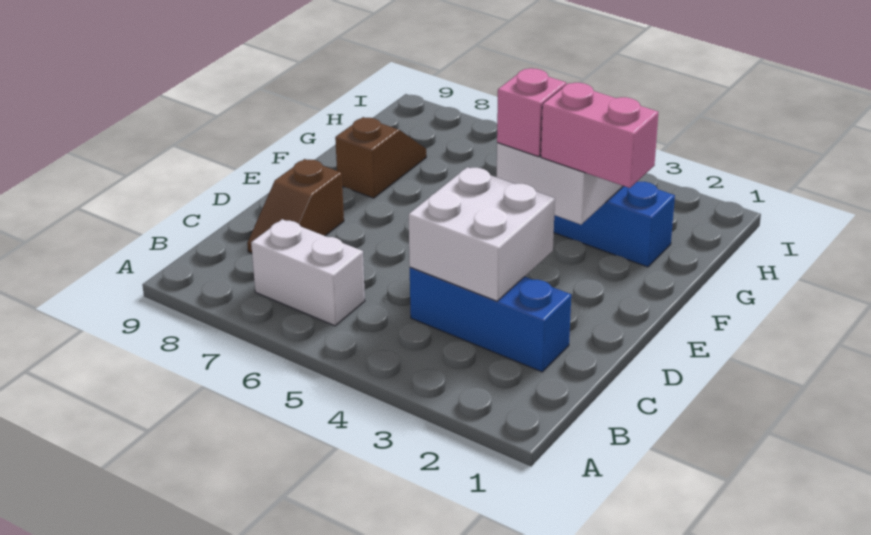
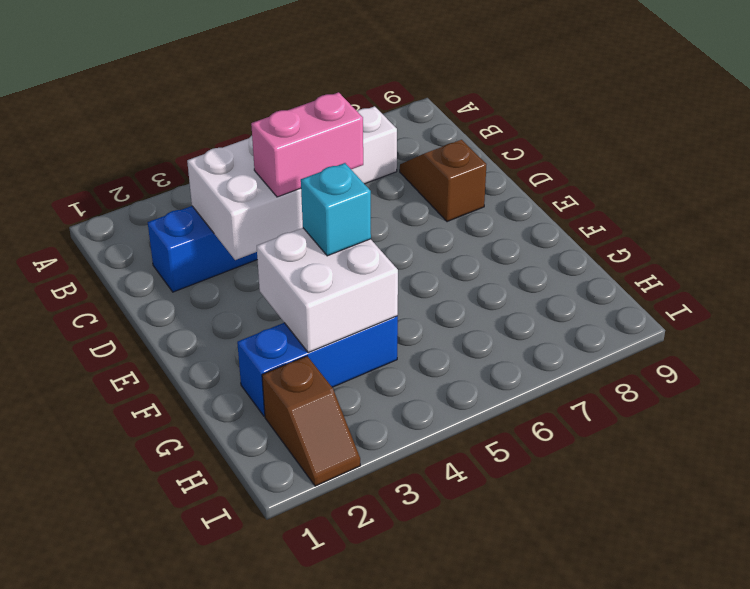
pink brick F2:F3 level 3 -> pink brick D4:D5 level 3
pink brick F4 level 3 -> cyan brick F4 level 3
brown slope F8:G8 level 1 top F -> brown slope H2:I2 level 1 top H

